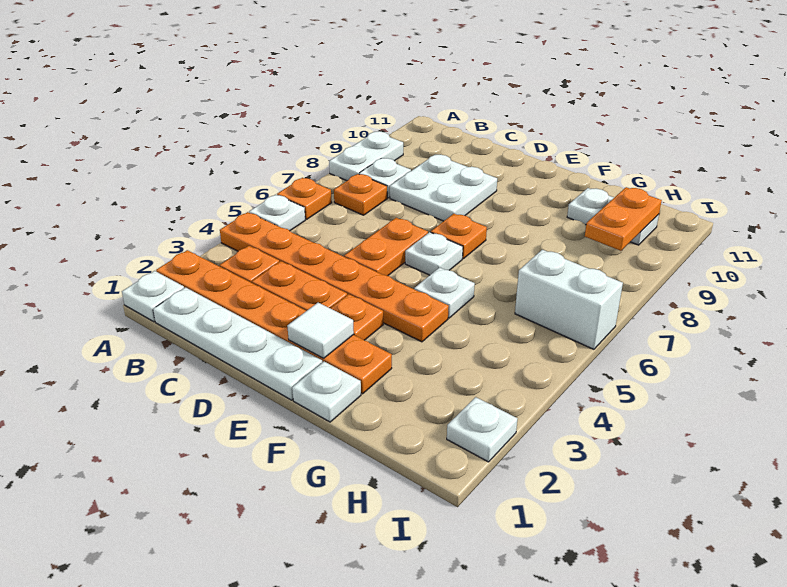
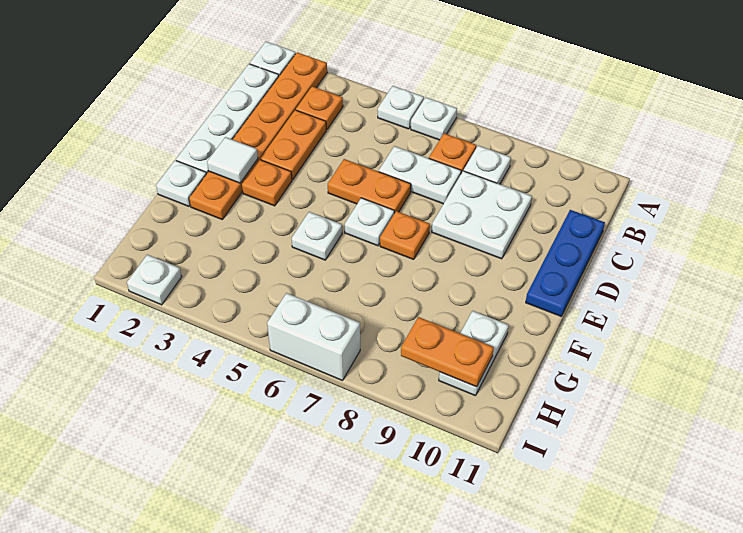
orange plate A4:F4 level 1 -> none
orange plate A6 level 1 -> white plate A6 level 1
white plate A8:A9 level 1 -> white plate C6:C7 level 1
none -> blue plate C11:E11 level 1
white brick H6:I6 level 1 -> white brick I6:I7 level 1

